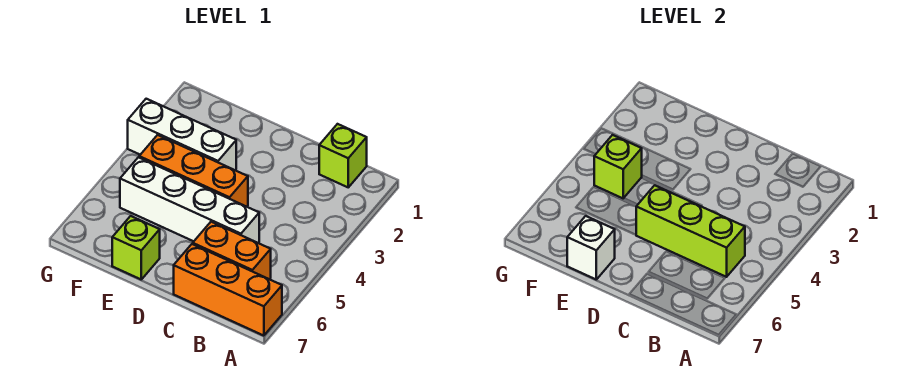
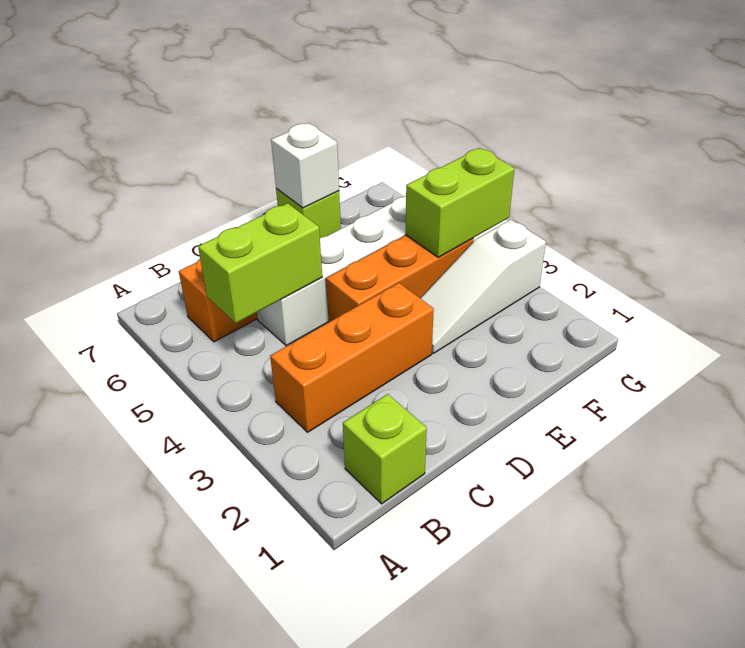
orange brick A7:C7 level 1 -> orange brick B3:D3 level 1
lime brick B5:D5 level 2 -> lime brick B5:C5 level 2
white brick E3:G3 level 1 -> white slope E3:G3 level 1 top G
lime brick F4 level 2 -> lime brick F4:G4 level 2

